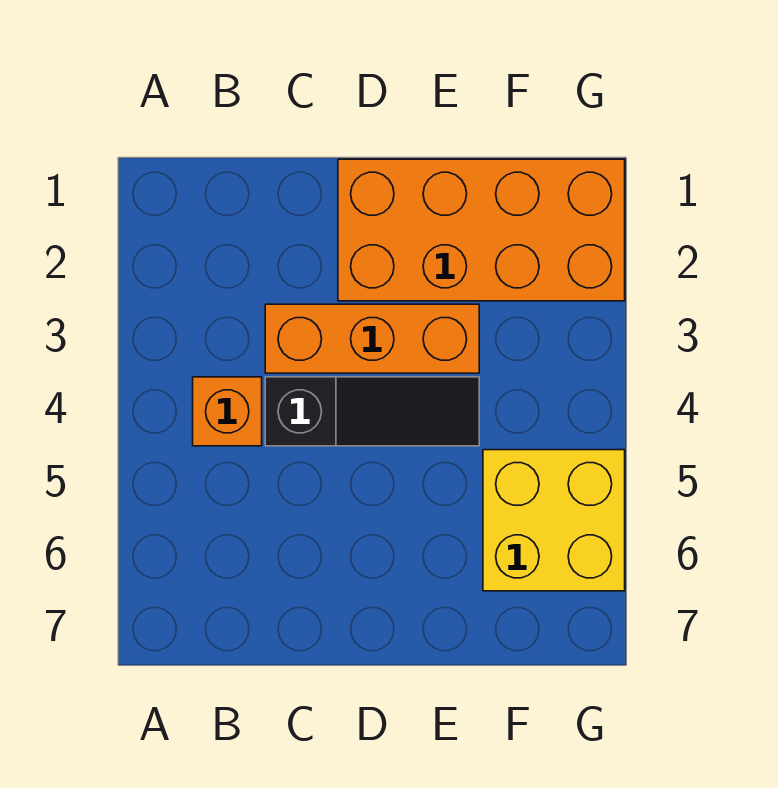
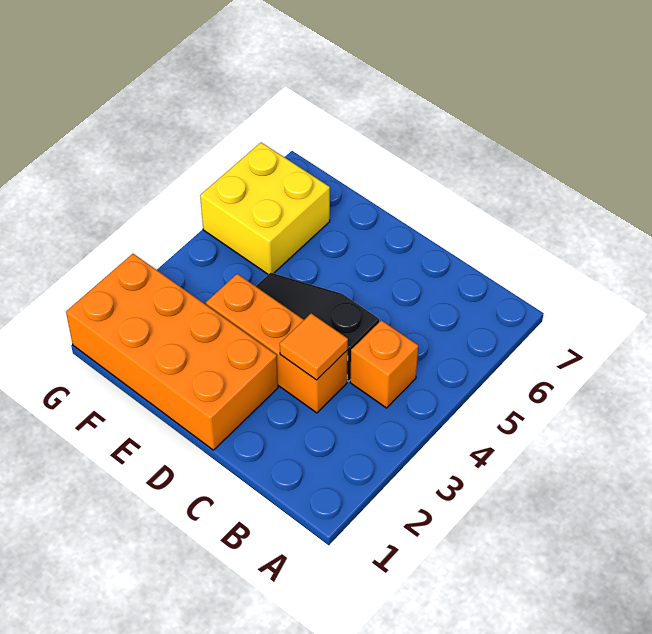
none -> orange tile C3 level 2

